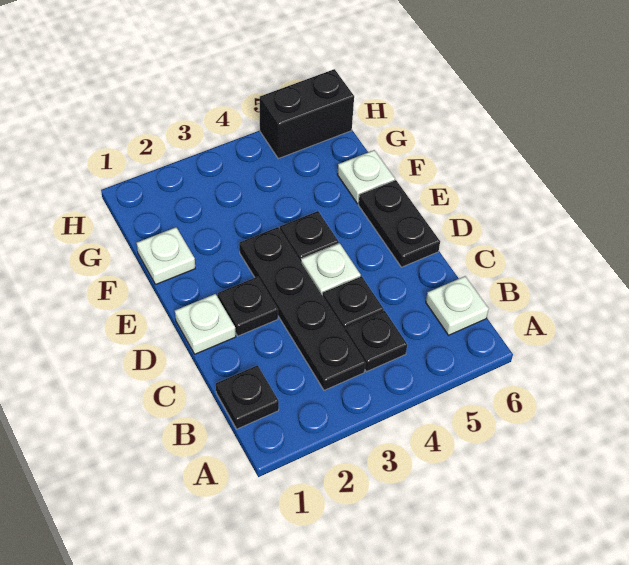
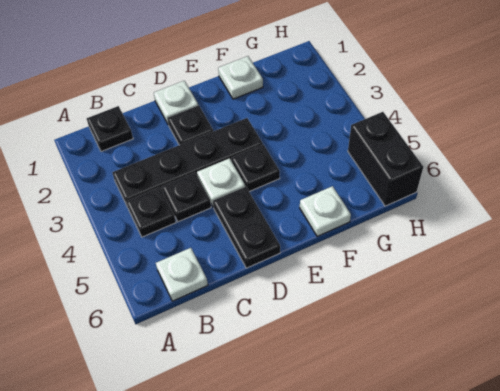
black plate D6:E6 level 1 -> black plate D5:D6 level 1

